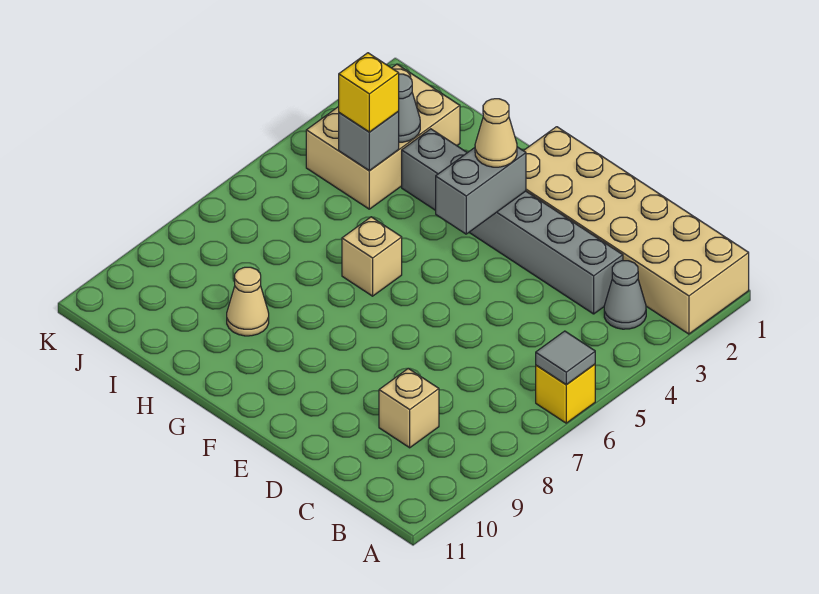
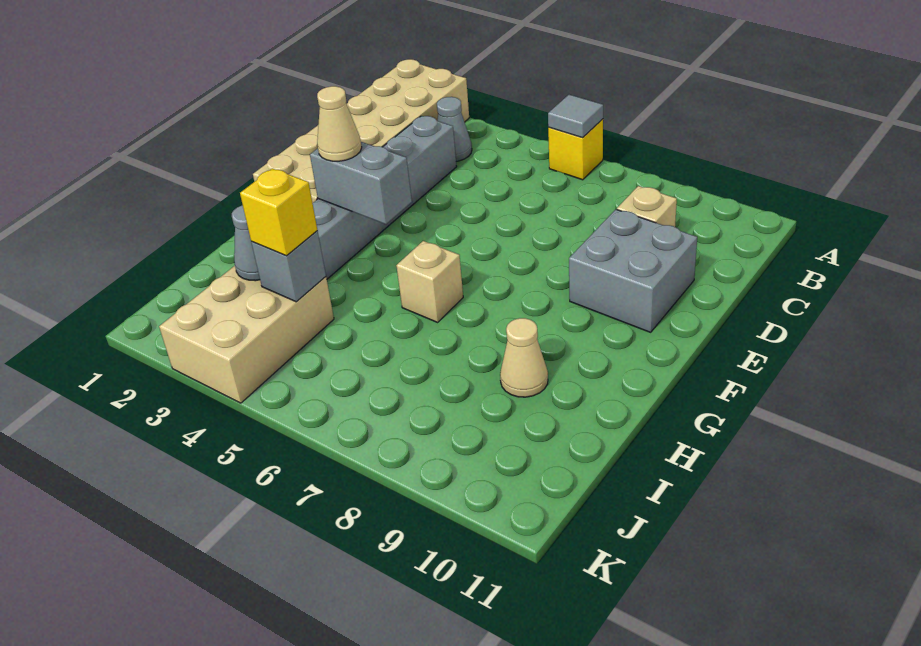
none -> grey brick D9:E10 level 1
tan brick I2:J4 level 1 -> tan brick I3:K4 level 1

